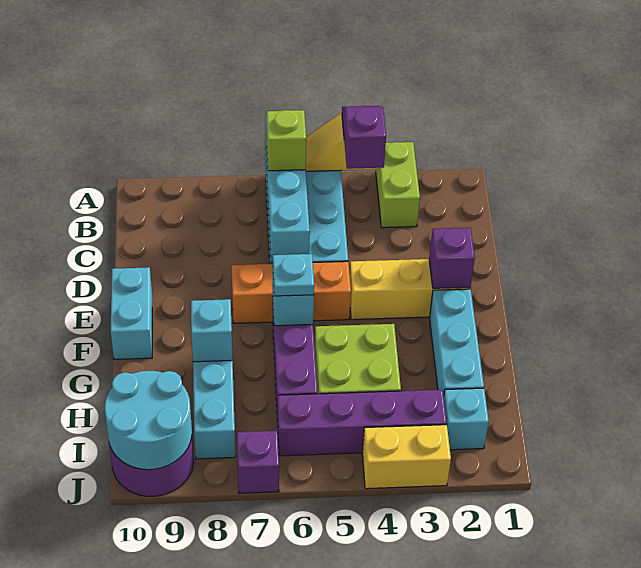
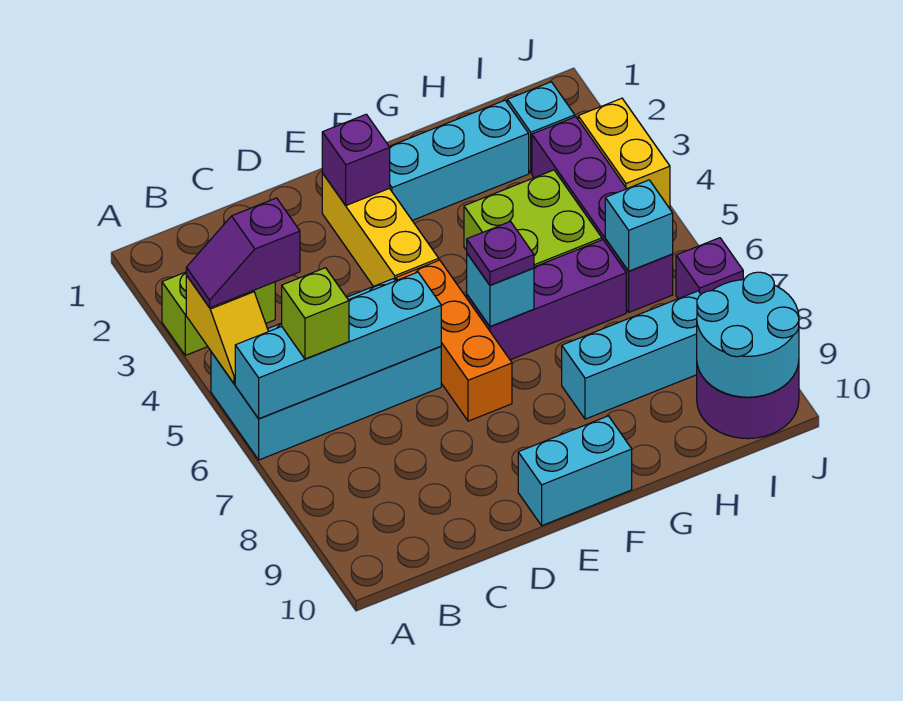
cyan plate F6 level 3 -> purple plate F6 level 3
cyan brick G8 level 2 -> cyan brick I6 level 2

